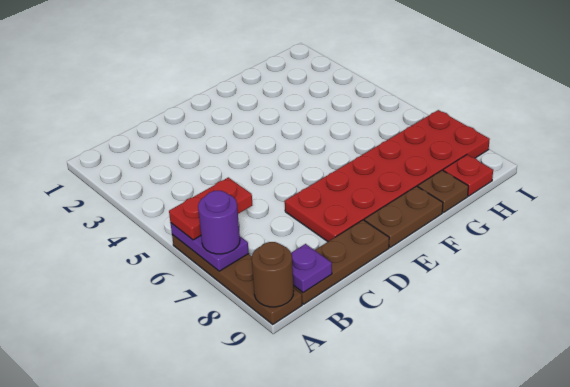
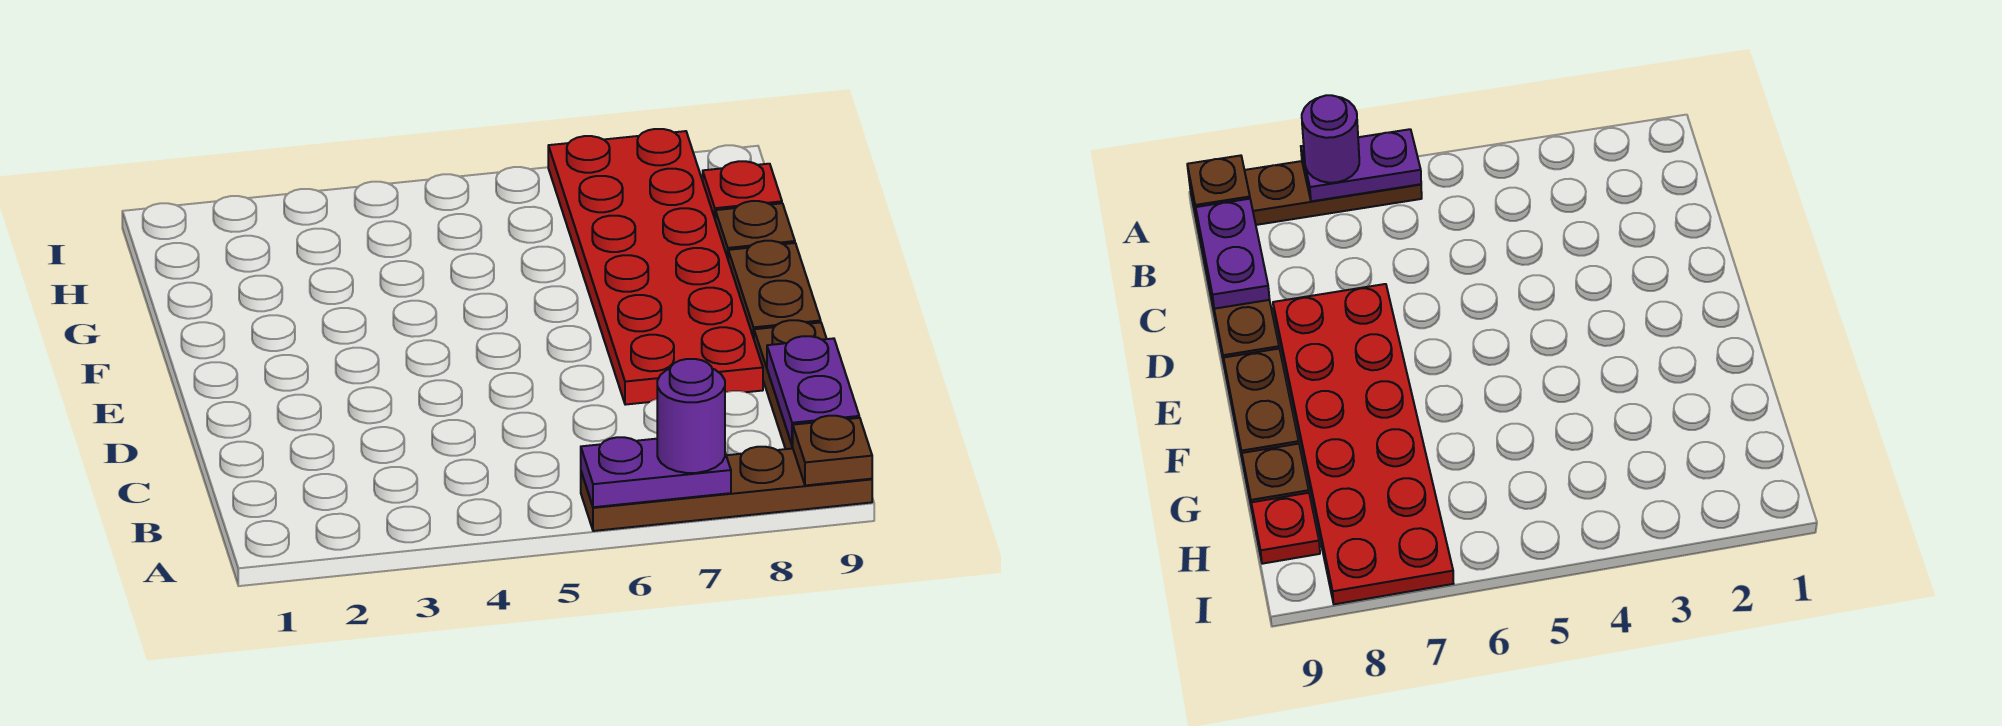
red plate A6:B6 level 3 -> none
brown round brick A9 level 2 -> brown plate A9 level 2
purple plate B9 level 2 -> purple plate B9:C9 level 2

